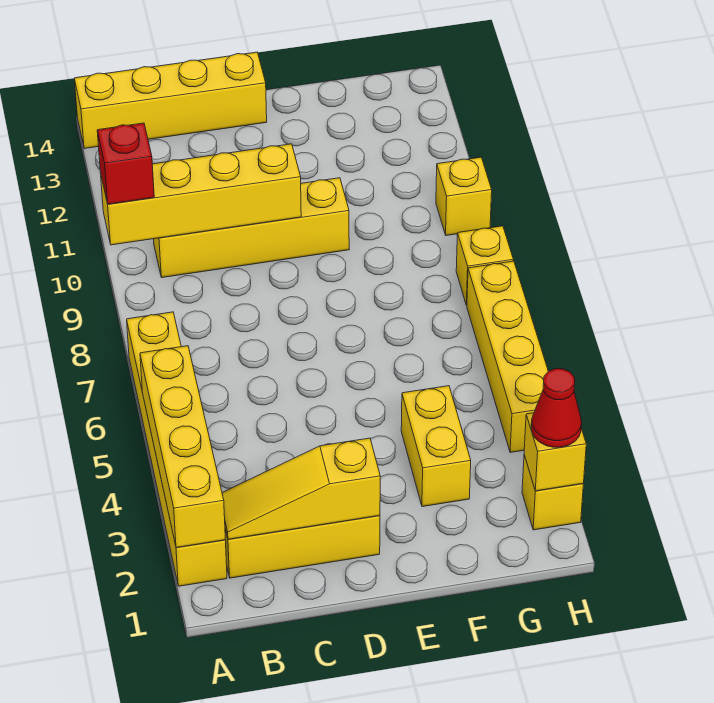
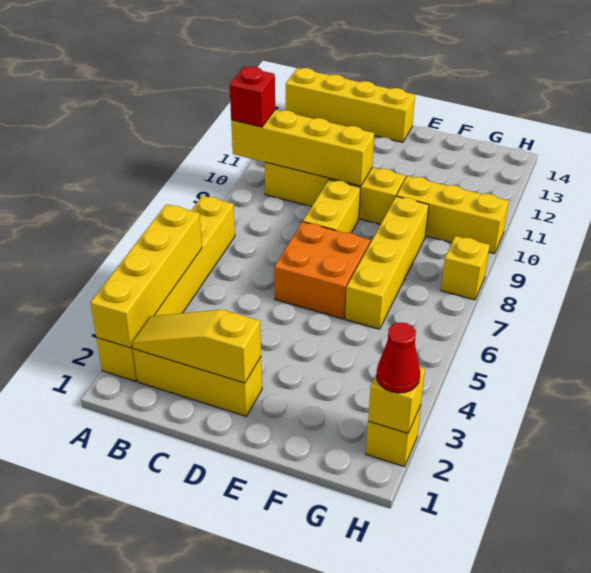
none -> orange brick D6:E7 level 1
yellow brick F3:F4 level 1 -> yellow brick D8:D9 level 1
yellow brick H4:H7 level 1 -> yellow brick F6:F9 level 1
yellow brick H10 level 1 -> yellow brick F10:H10 level 1

